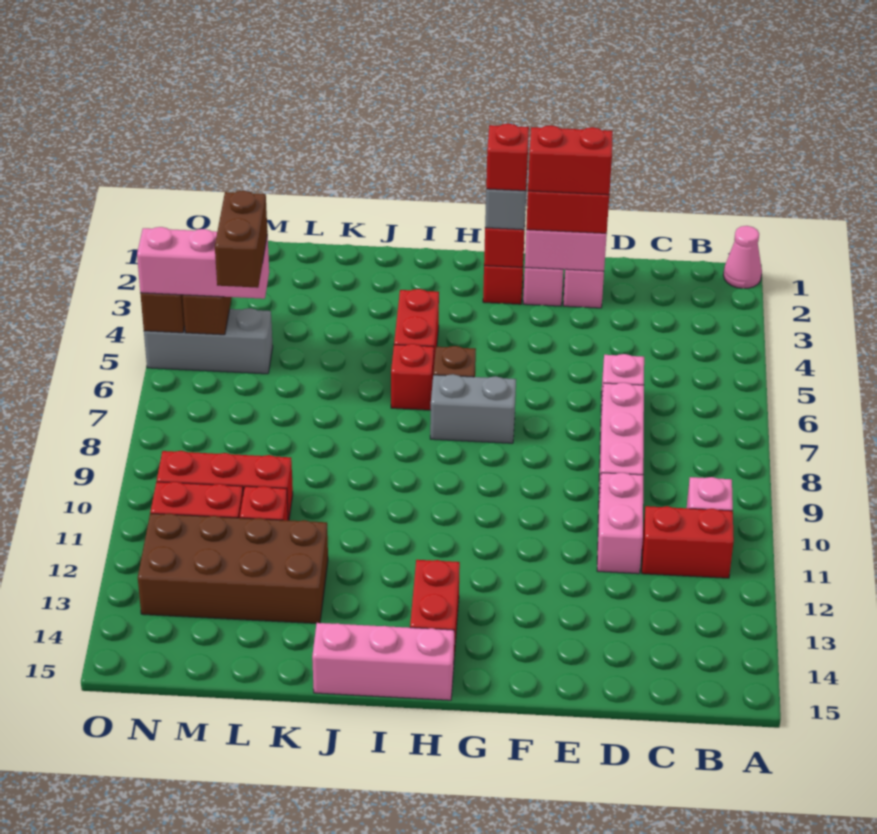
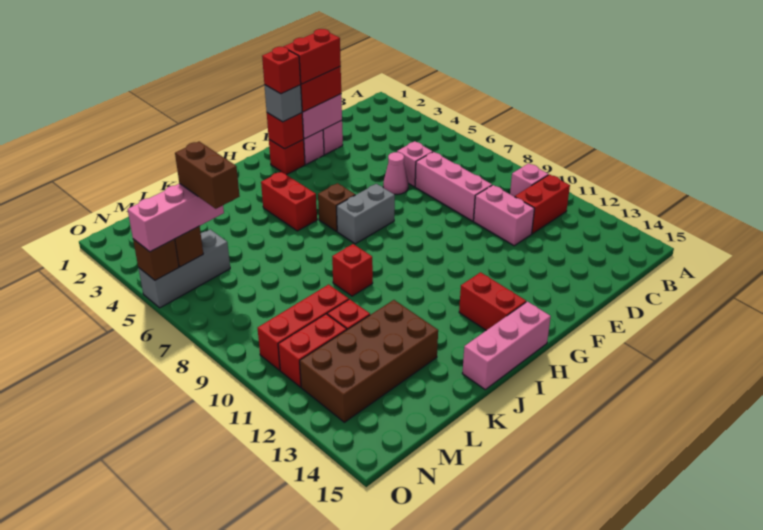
pink cone A1 level 1 -> pink cone E6 level 1
red brick I6 level 1 -> red brick J9 level 1

